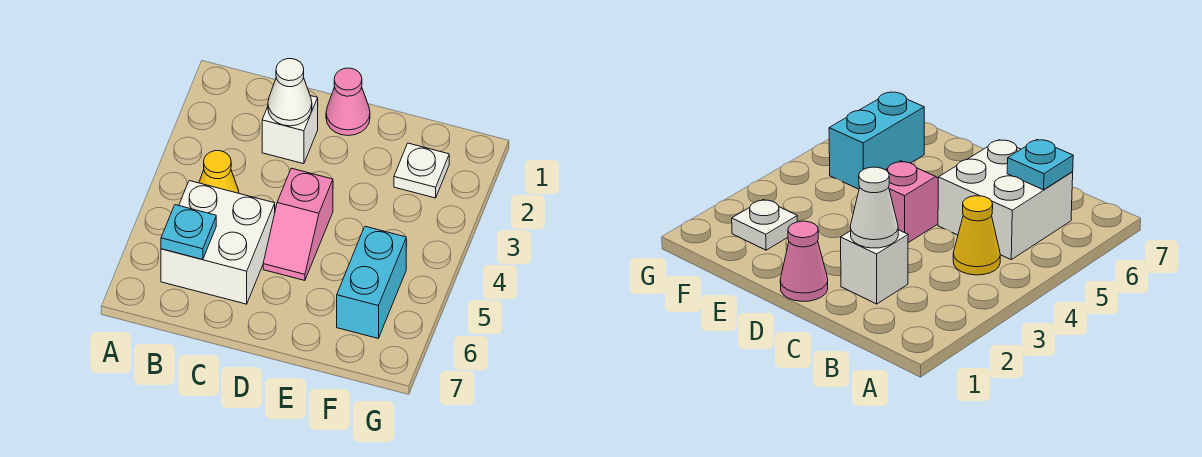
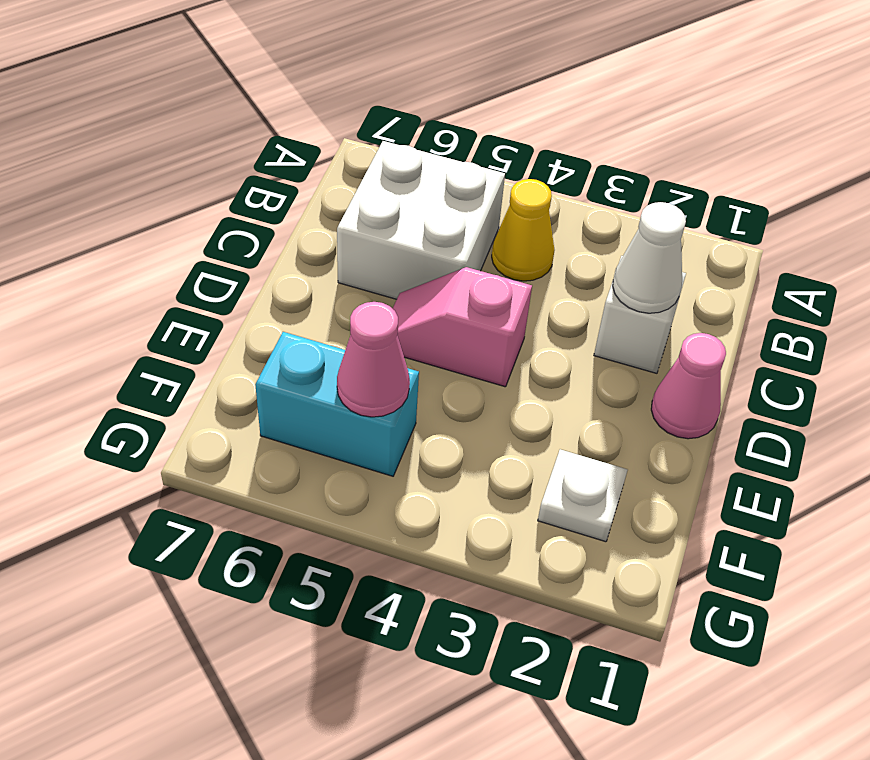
cyan plate B6 level 2 -> none
none -> pink cone F5 level 2

